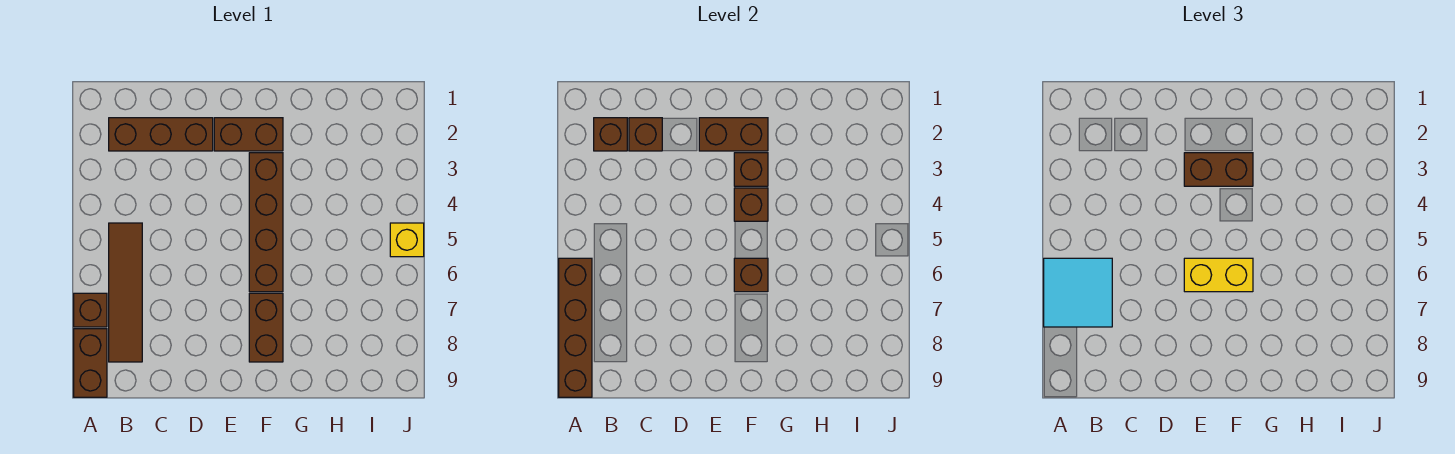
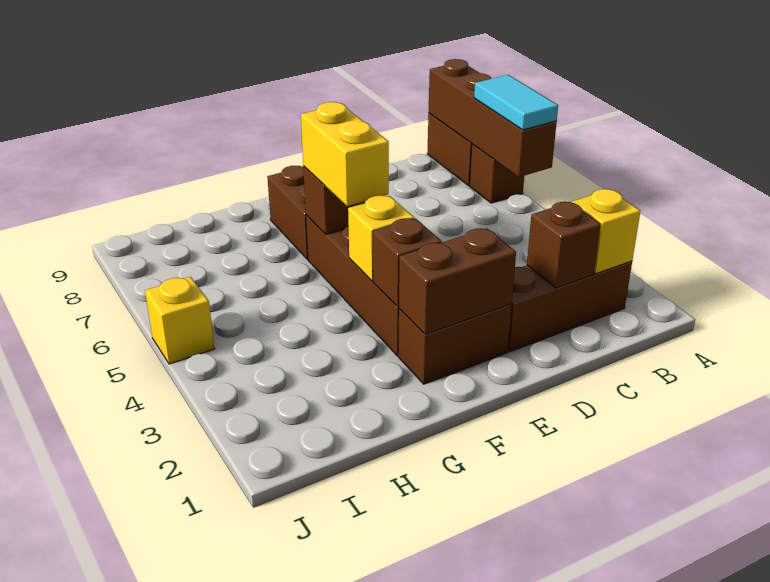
cyan tile A6:B7 level 3 -> cyan tile A6:A7 level 3
brown brick B2 level 2 -> yellow brick B2 level 2
brown tile B5:B8 level 1 -> none
brown brick E3:F3 level 3 -> none
yellow brick E6:F6 level 3 -> yellow brick F5:F6 level 3
brown brick F4 level 2 -> yellow brick F4 level 2

